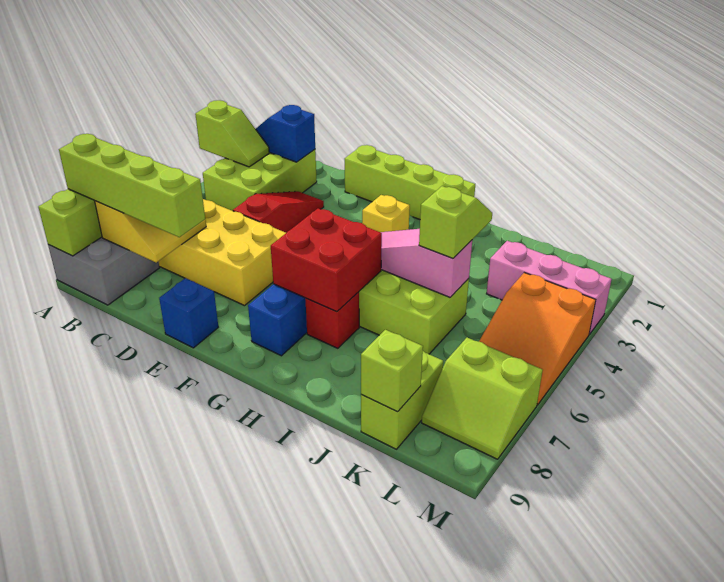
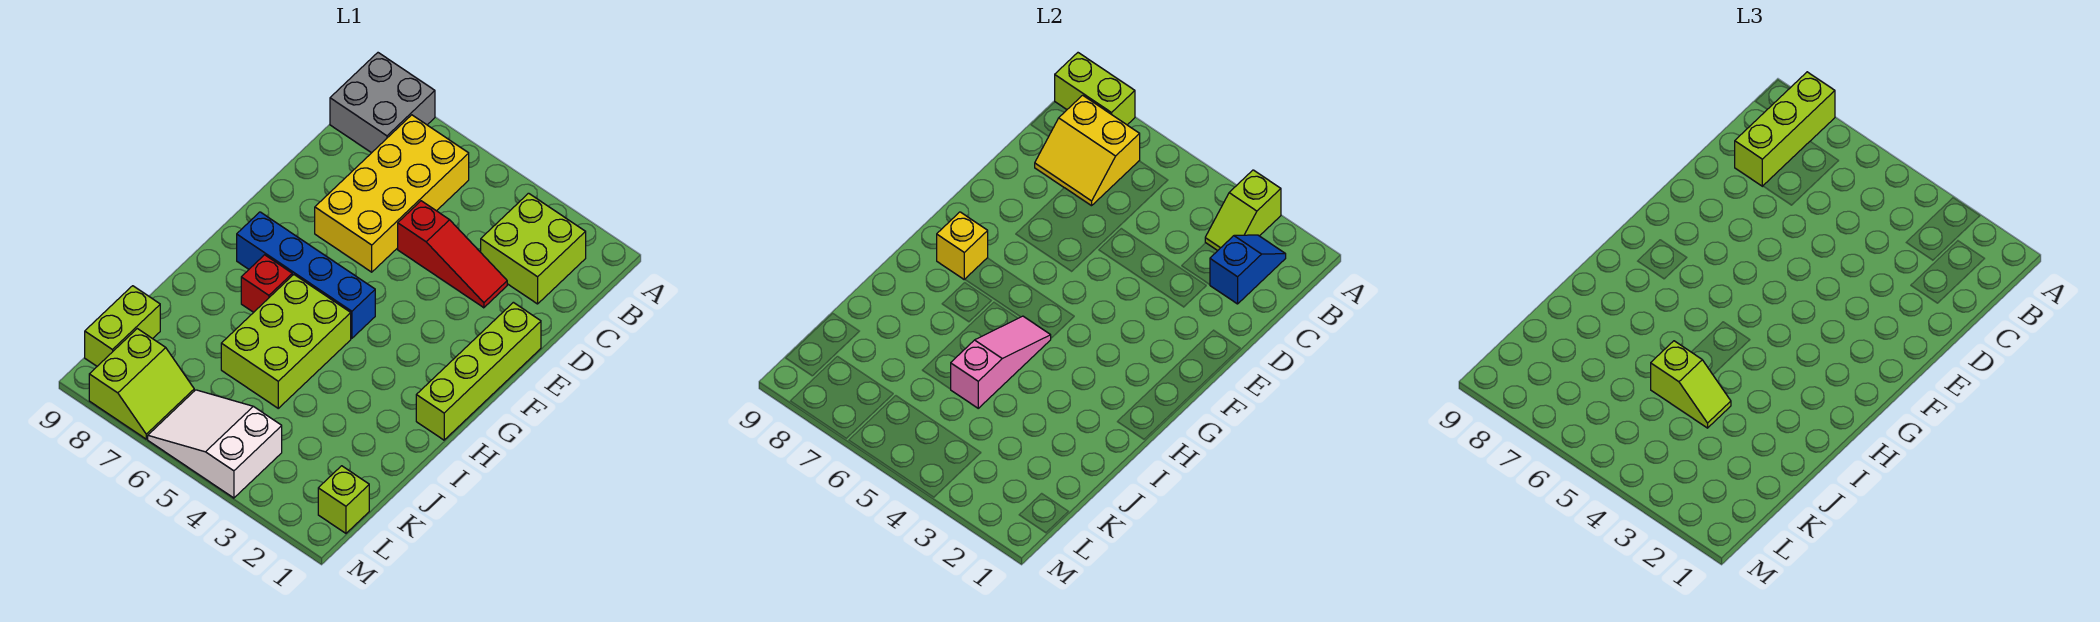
lime brick A8:D8 level 3 -> lime brick A8:C8 level 3
lime brick B2:C4 level 1 -> lime brick B2:C3 level 1
blue brick E9 level 1 -> none
yellow brick G3 level 1 -> yellow brick G8 level 2
red brick G6:H7 level 2 -> none
pink brick K3:M3 level 1 -> none
lime brick K8:K9 level 1 -> lime brick K9:L9 level 1
lime brick K9 level 2 -> lime brick L1 level 1
orange slope L4:M6 level 1 top 4 -> white slope L4:M6 level 1 top 4
lime slope L7:M8 level 1 top 7 -> lime slope L7:M8 level 1 top 8

